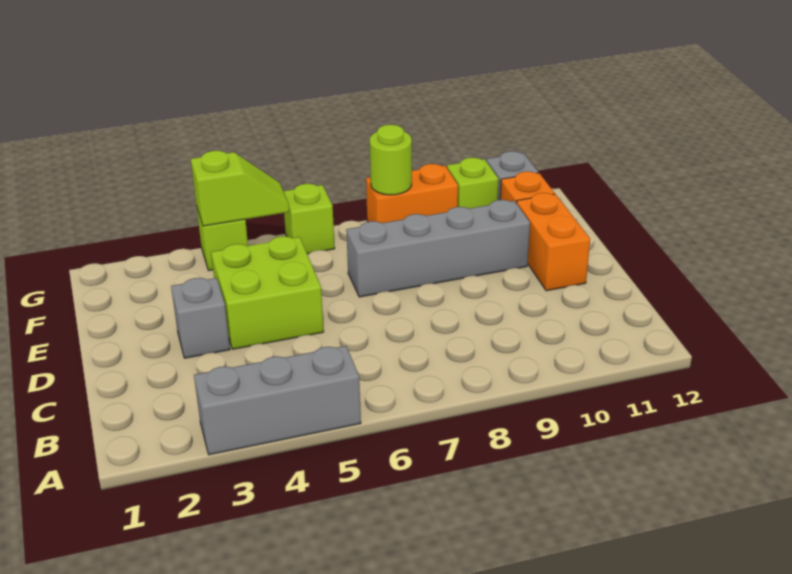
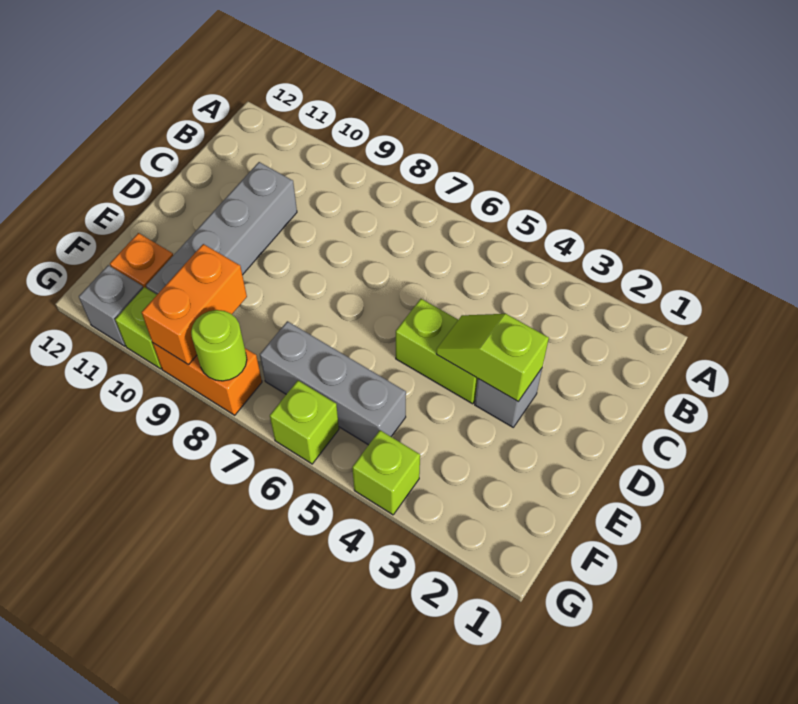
grey brick A3:A5 level 1 -> grey brick F5:F7 level 1
lime brick D4:E5 level 1 -> lime brick D4:D5 level 1
orange brick D11:E11 level 1 -> orange brick F9:G9 level 2
grey brick E7:E10 level 1 -> grey brick C10:F10 level 1
lime slope G4:G5 level 2 top 4 -> lime slope D3:D4 level 2 top 3

